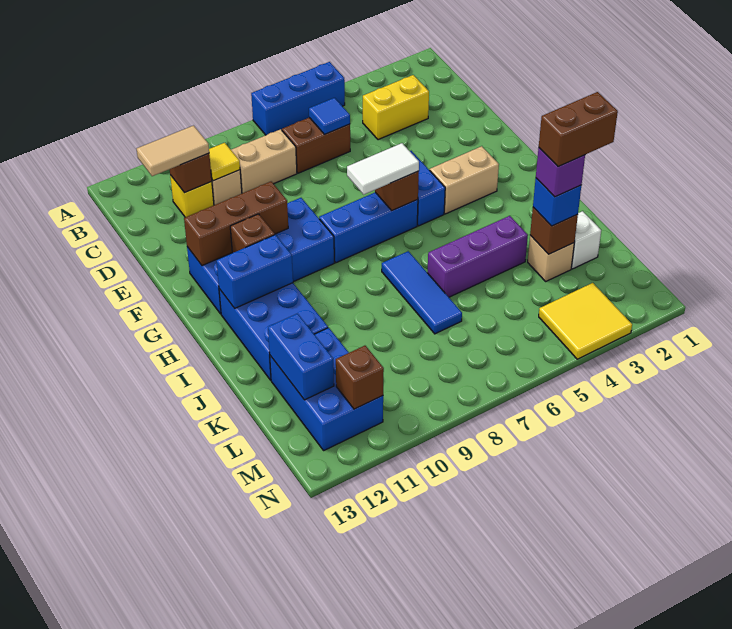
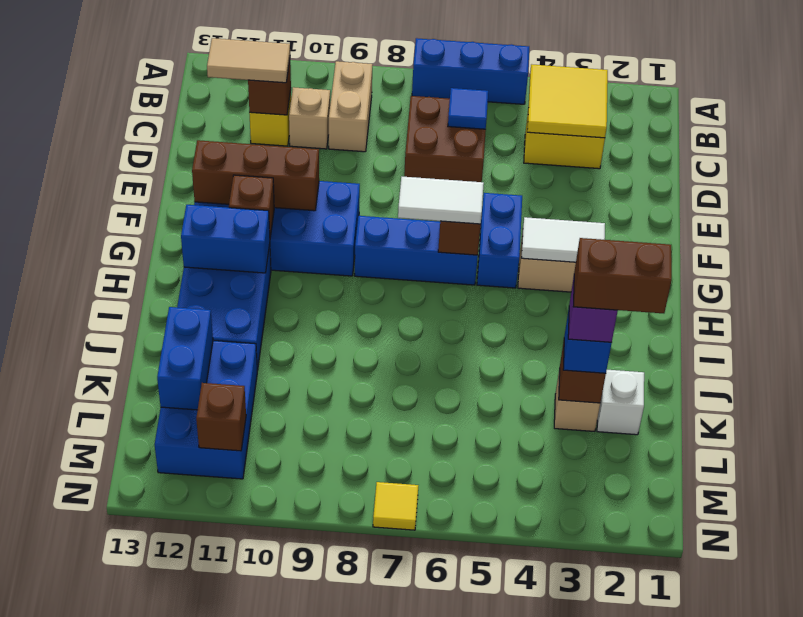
brown brick C6:C7 level 1 -> brown brick C6:D7 level 1
tan brick C8:C9 level 1 -> tan brick B9:C9 level 1
yellow tile C10 level 2 -> yellow tile N7 level 1
none -> white tile G3:G4 level 2
blue tile I7:K7 level 1 -> none
purple brick J4:J6 level 1 -> none
yellow tile M3:N4 level 1 -> yellow tile B3:C4 level 2

